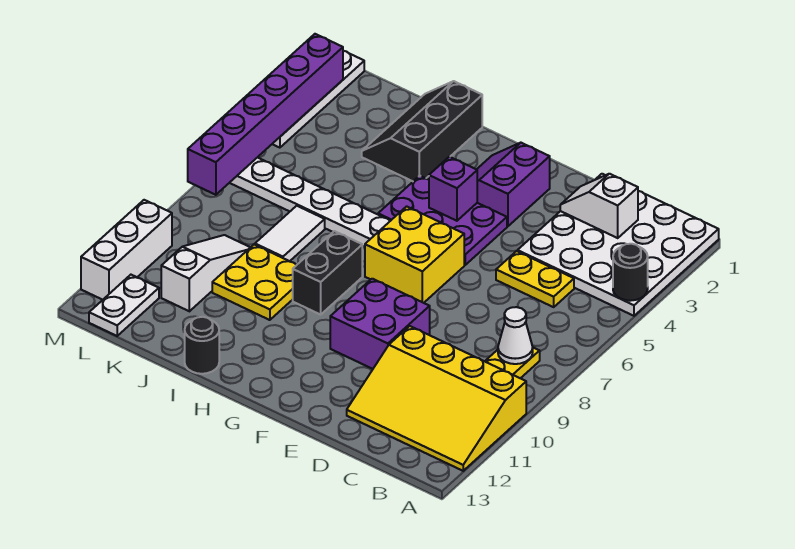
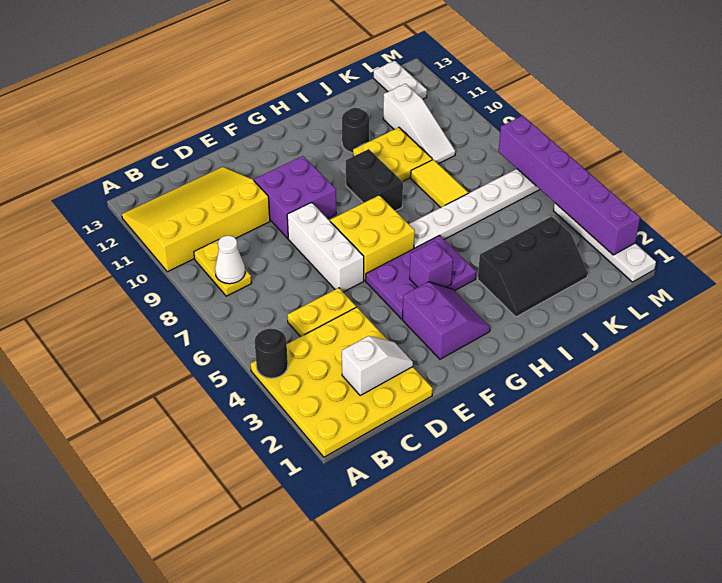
white plate A1:D4 level 1 -> yellow plate A1:D4 level 1
black slope I1:J3 level 1 top I -> black slope I2:K3 level 1 top 3
black round brick I13 level 1 -> black round brick I11 level 1
white tile J7:J8 level 1 -> yellow tile J7:J8 level 1
white brick M10:M12 level 1 -> white brick E6:E8 level 1

